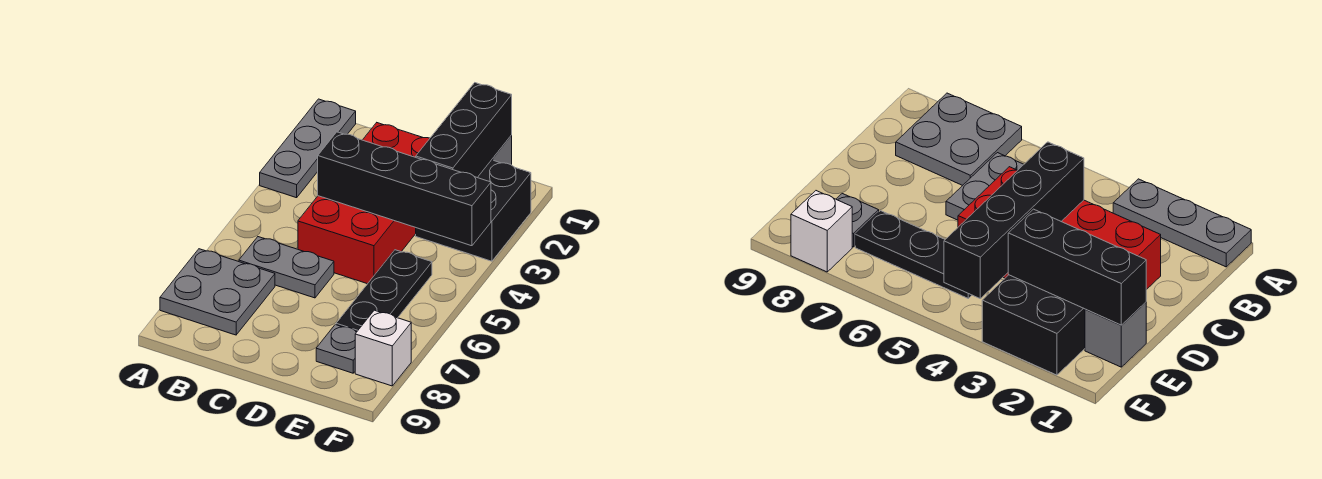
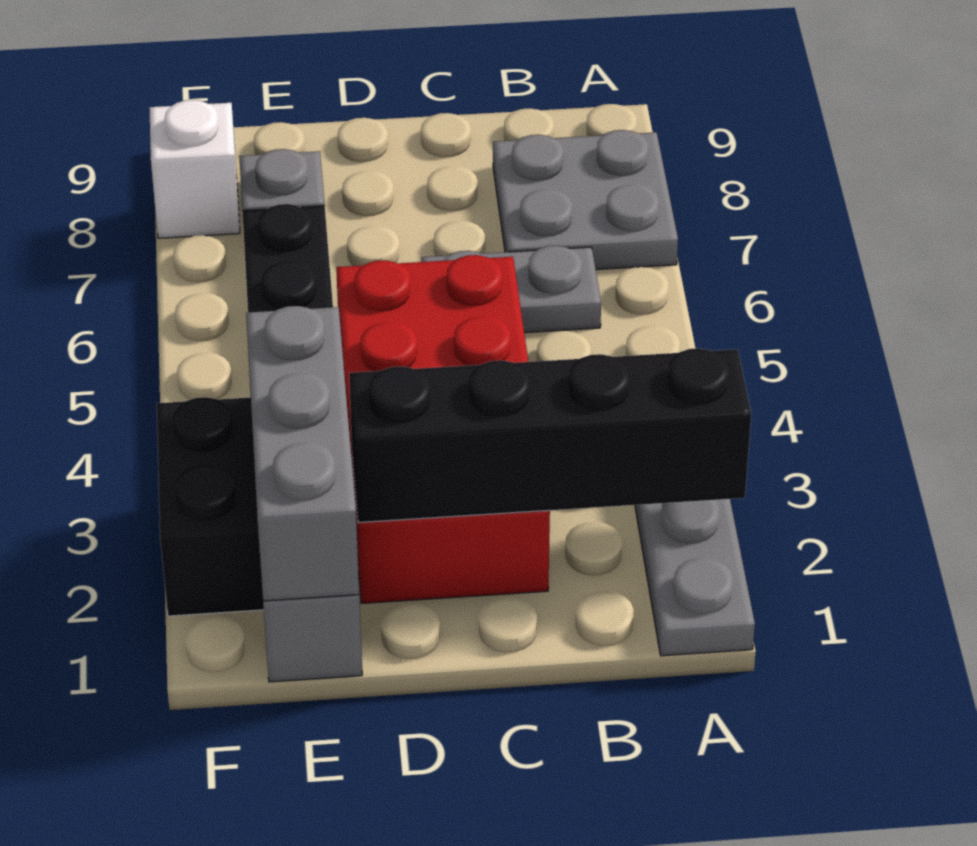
black brick C4:F4 level 2 -> black brick A2:D2 level 2
black brick E1:E3 level 2 -> grey brick E1:E3 level 2

